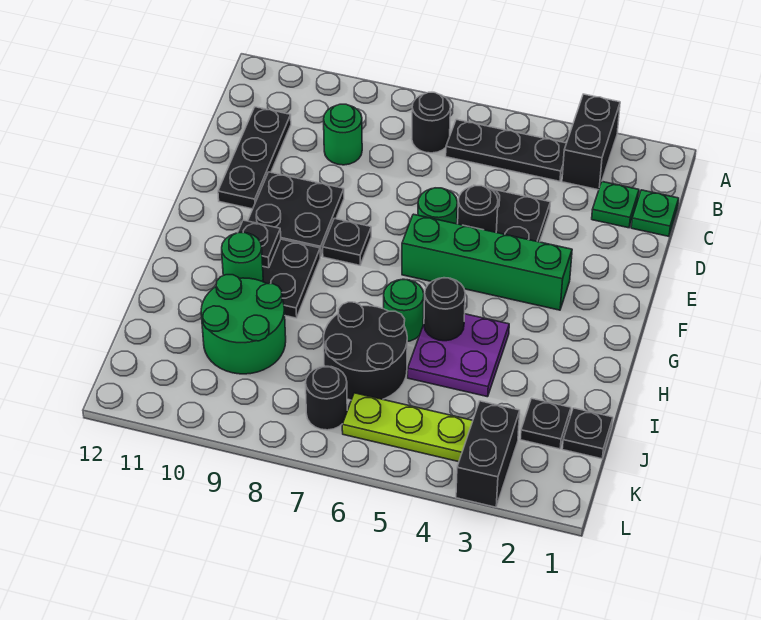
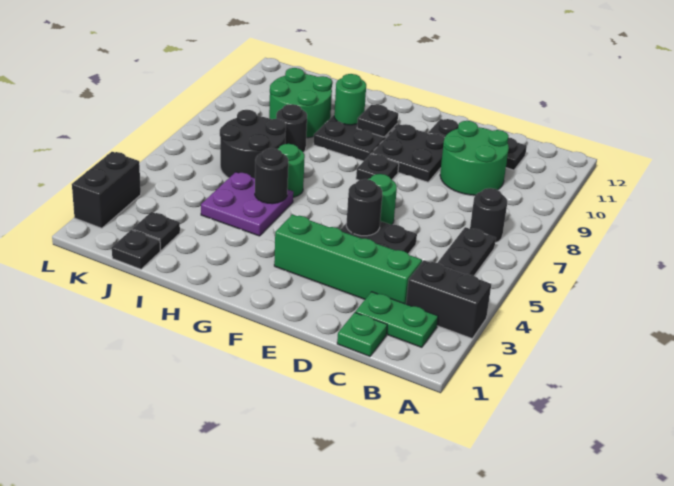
green plate C2 level 1 -> green plate B2:C2 level 1
green round brick C9 level 1 -> green round brick C9:D10 level 1
green brick F3:F6 level 1 -> green brick C3:F3 level 1
black brick K3:L3 level 1 -> black brick L2:L3 level 1
lime plate K4:K6 level 1 -> none
black round brick K7 level 1 -> black round brick I8 level 1

